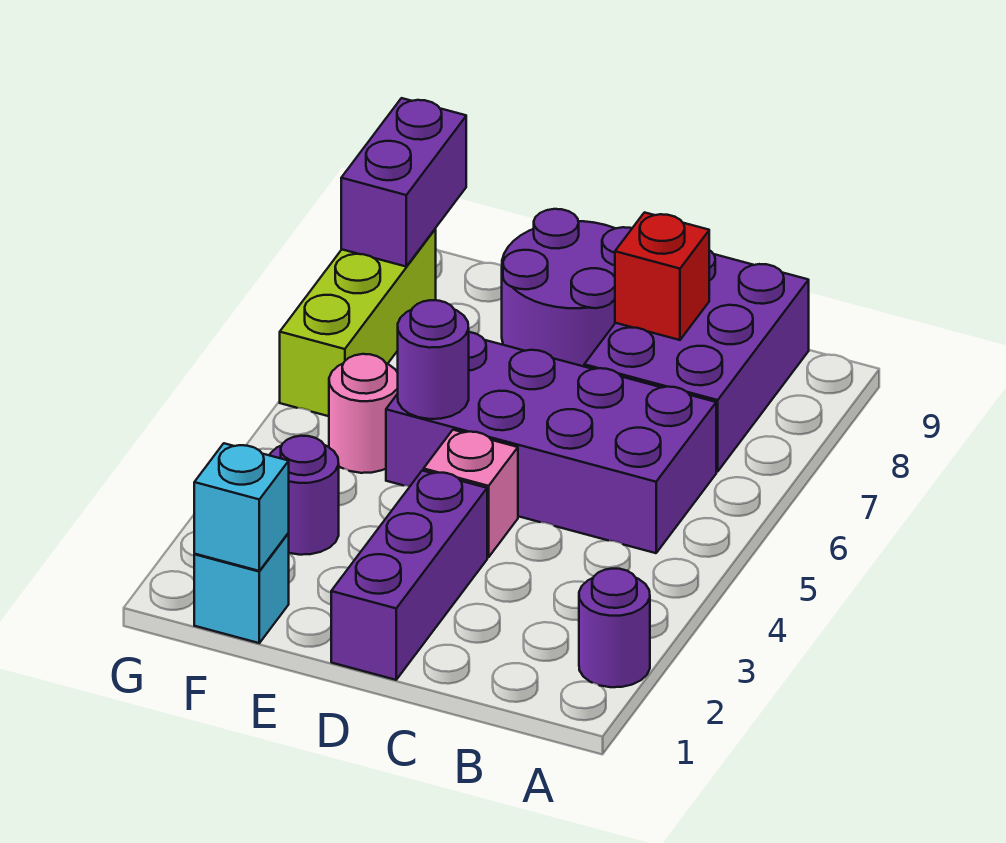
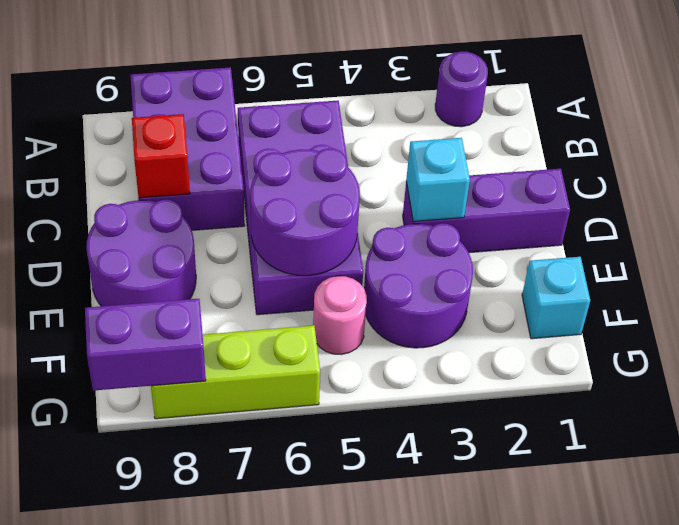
purple brick B7:C9 level 1 -> purple brick A7:C8 level 1
pink brick D4 level 1 -> none
purple round brick E5 level 2 -> purple round brick D5:E6 level 2
cyan brick F1 level 2 -> cyan brick D3 level 2
purple round brick F3 level 1 -> purple round brick E3:F4 level 1

